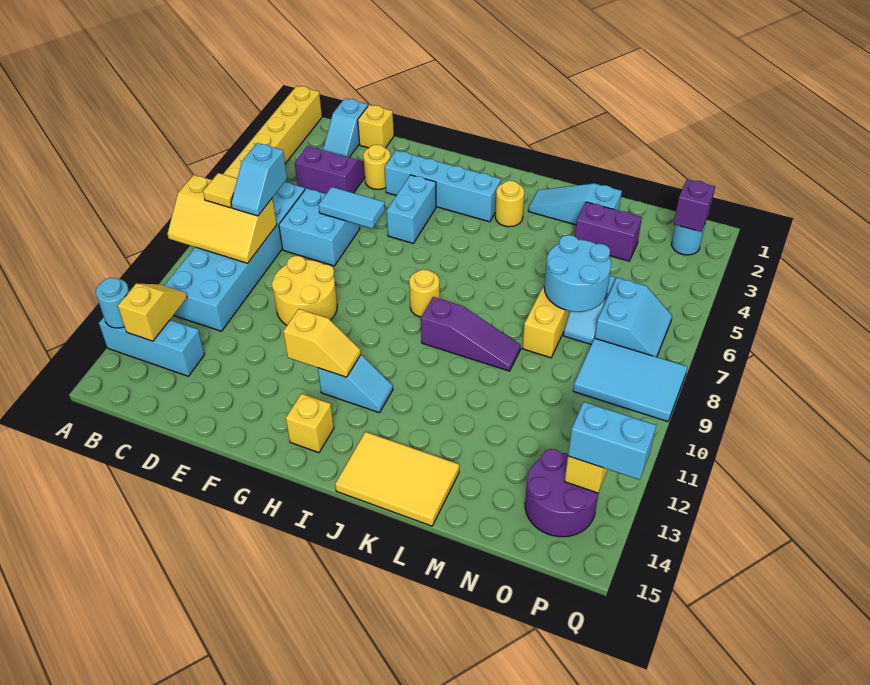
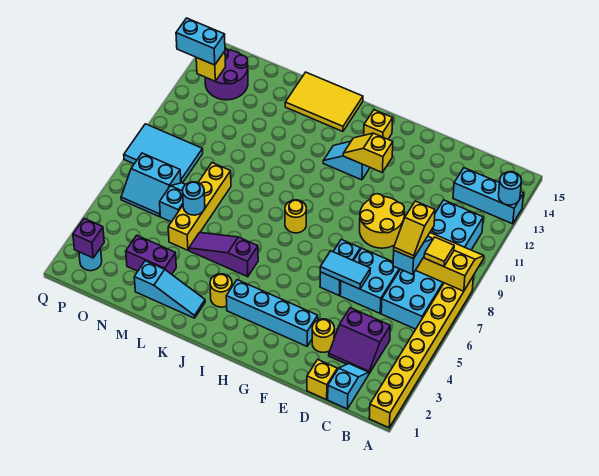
yellow slope B12:B13 level 2 top 13 -> yellow slope C7:C8 level 4 top 8
cyan brick G4:G5 level 1 -> cyan brick F6:F7 level 1
purple slope J9:L9 level 1 top J -> purple slope J5:L5 level 1 top J
cyan round brick M6:N7 level 2 -> cyan round brick M6 level 2
cyan slope O6:P7 level 1 top O -> cyan slope O6:P7 level 1 top 7

